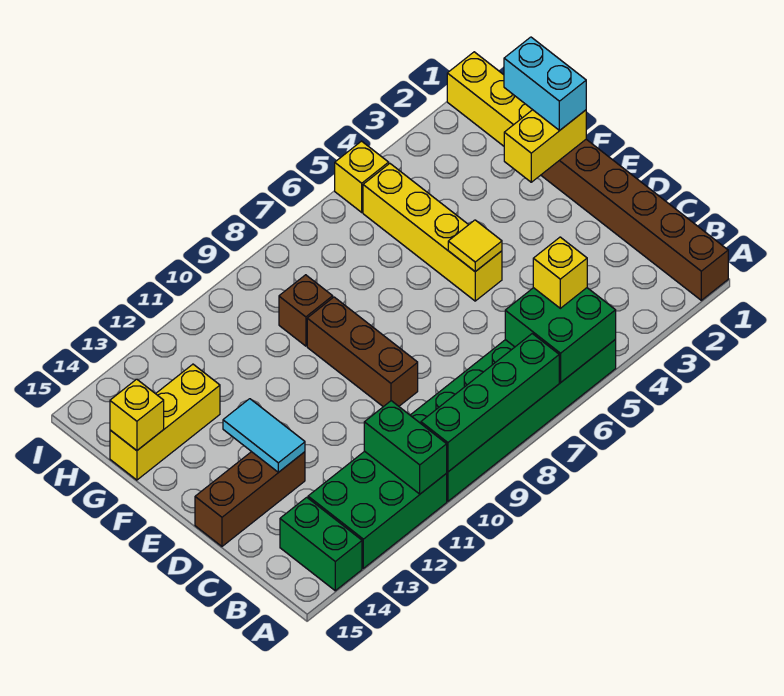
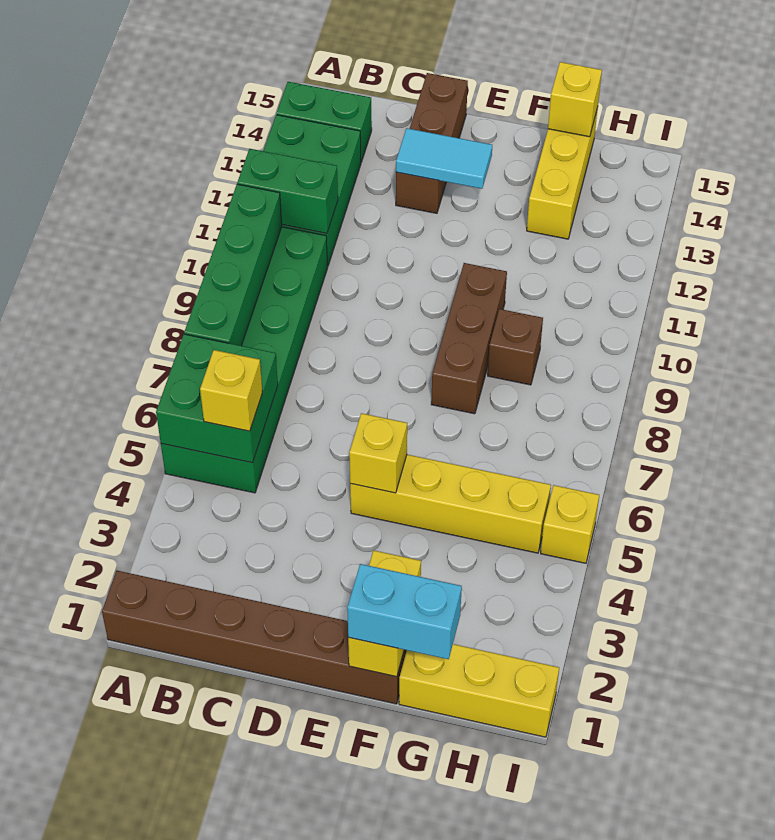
brown brick D9:F9 level 1 -> brown brick F8:F10 level 1
yellow tile E5 level 2 -> yellow brick E5 level 2

